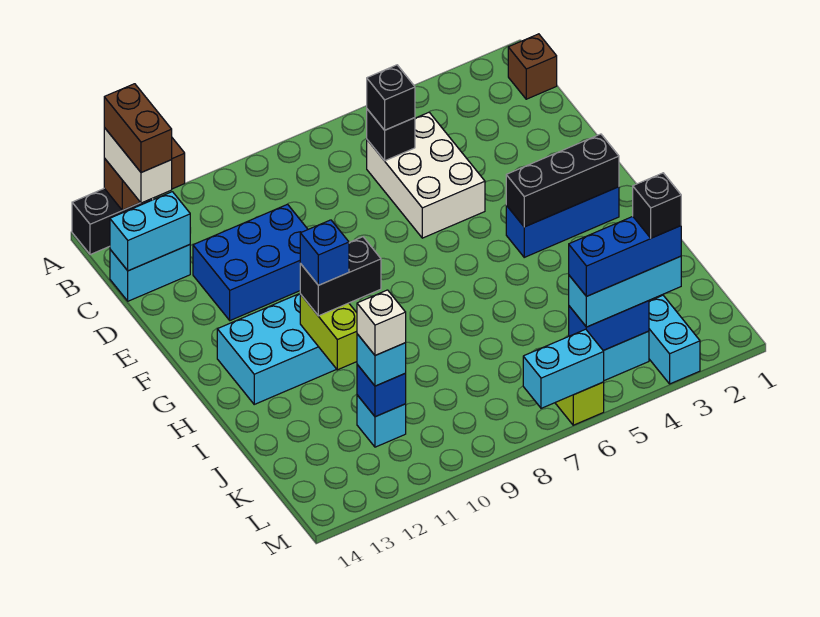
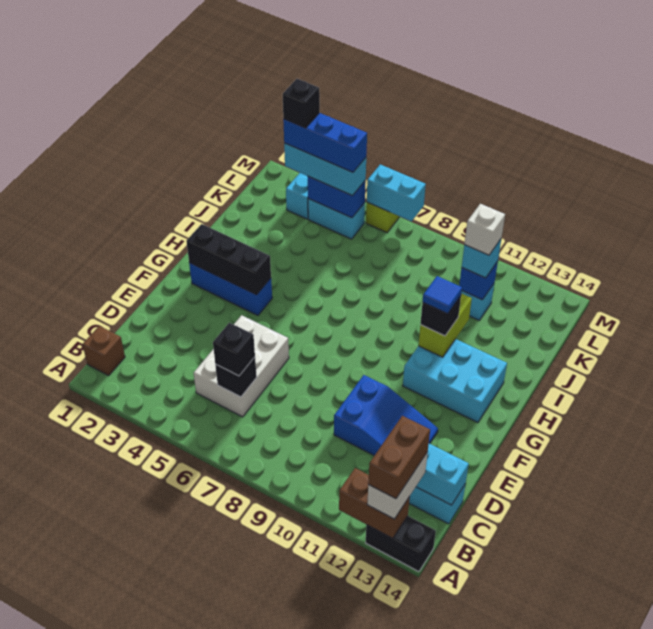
blue brick D10:E12 level 1 -> blue slope D10:E12 level 1 top 10
black brick H10:H11 level 3 -> black brick H11 level 3
blue brick H11 level 4 -> blue tile H11 level 4

